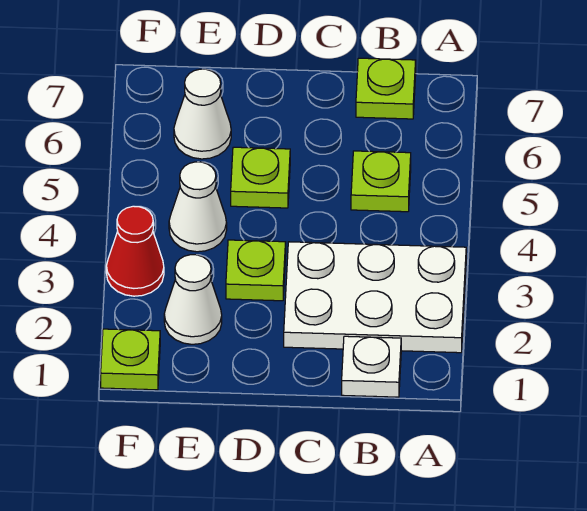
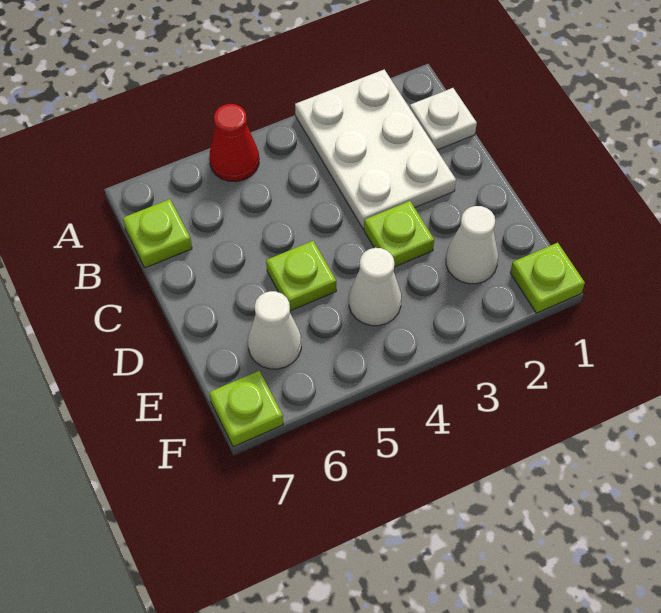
lime plate B5 level 1 -> lime plate F7 level 1
red cone F3 level 1 -> red cone A5 level 1

